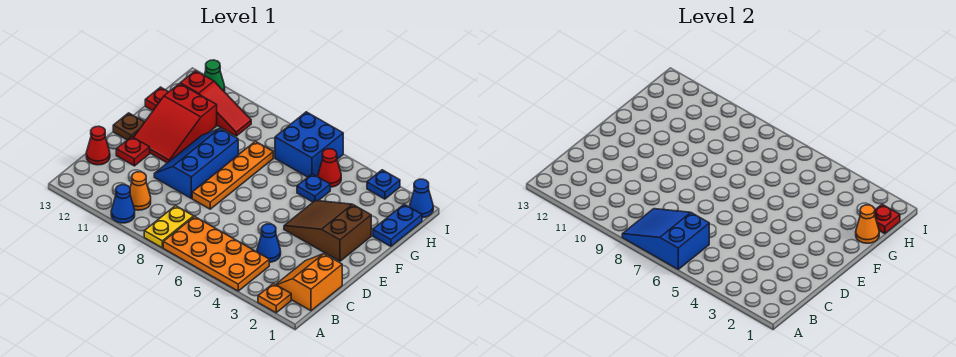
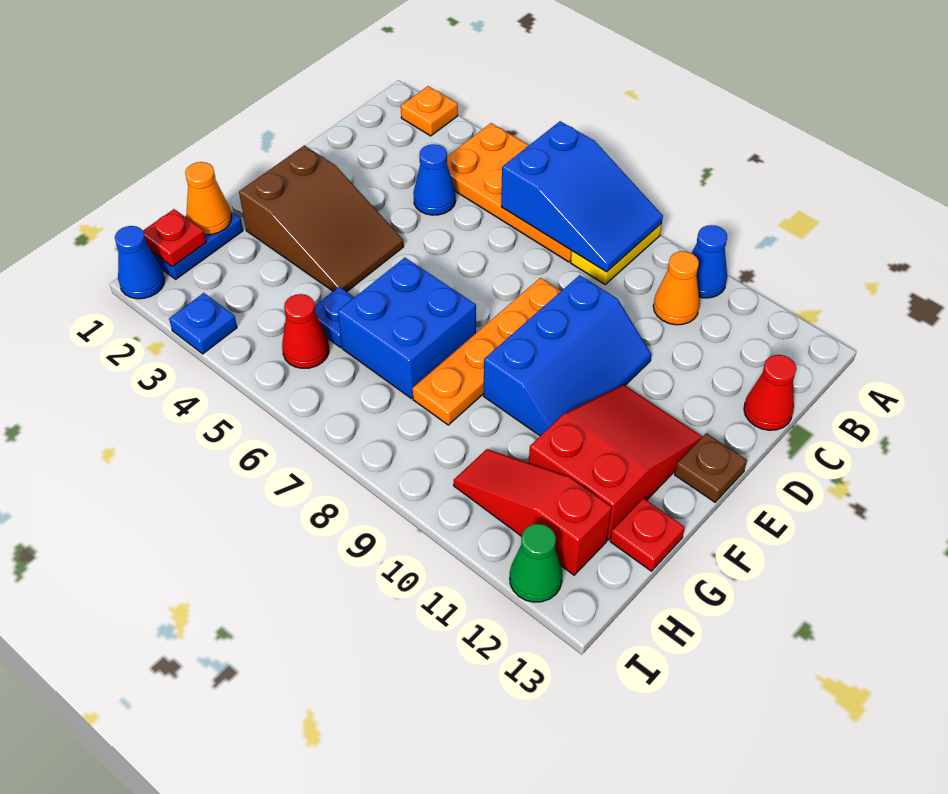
orange slope B1:C2 level 1 top 1 -> none
red plate D12 level 1 -> none
blue brick H6:I7 level 1 -> blue brick F6:G7 level 1

